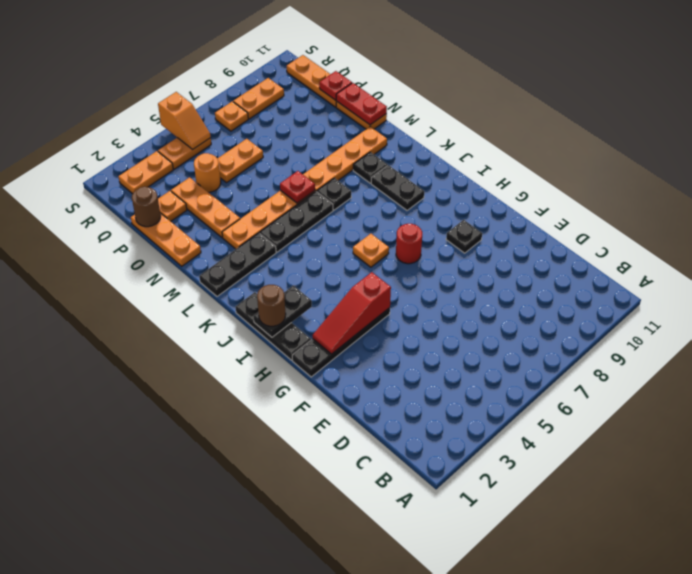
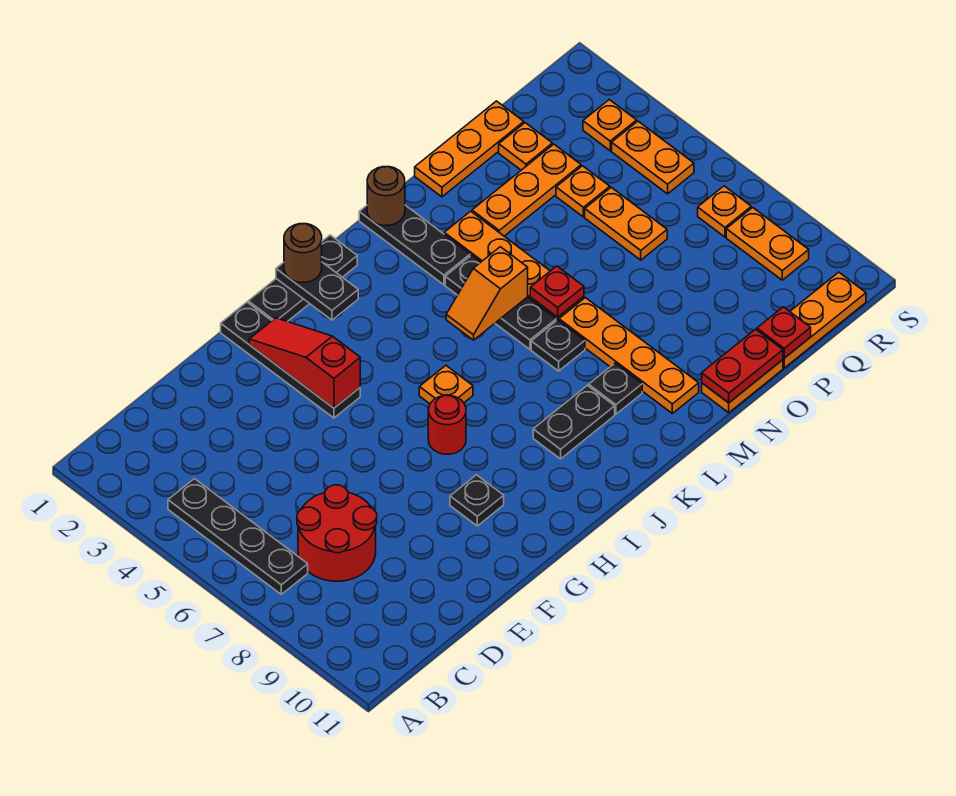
none -> black plate B4:B7 level 1
none -> red round brick C7:D8 level 1
brown round brick P1 level 2 -> brown round brick L1 level 2
orange round brick P4 level 1 -> orange plate P4 level 1
orange plate R2:R3 level 1 -> orange plate R3 level 1
orange slope R5:S5 level 2 top S -> orange slope K5:L5 level 2 top L

